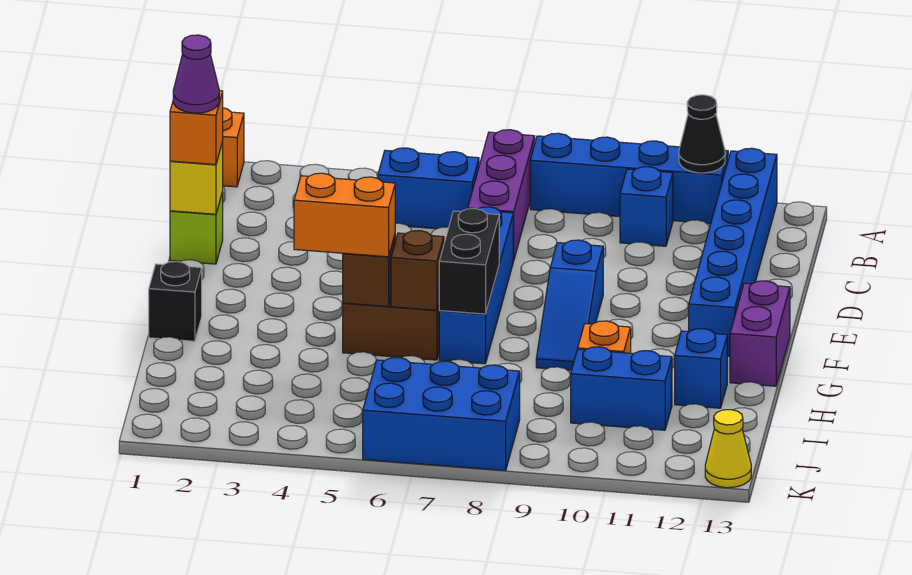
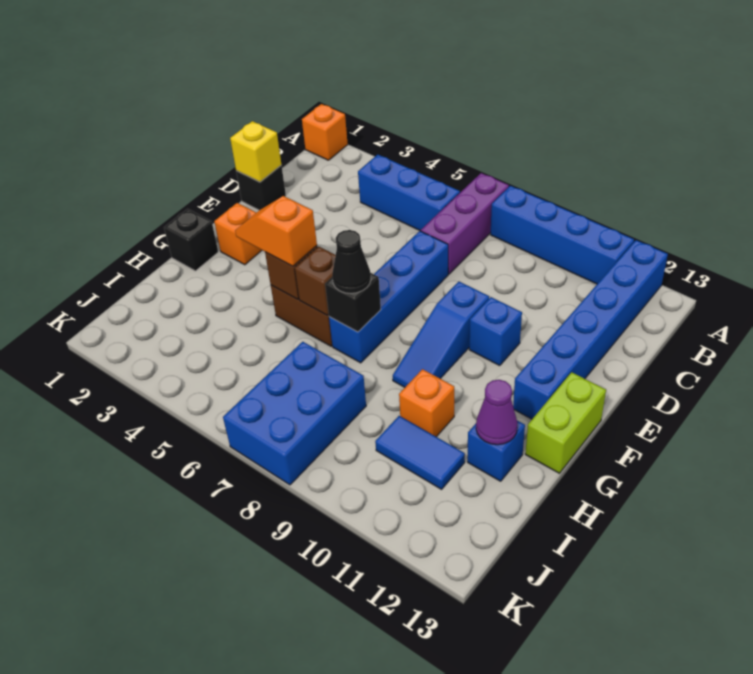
black cone A11 level 2 -> black cone G7 level 3
blue brick B5:B6 level 1 -> blue brick B4:B6 level 1
blue brick B10 level 1 -> blue brick E10 level 1
lime brick D1 level 1 -> black brick D1 level 1
orange brick D1 level 3 -> orange brick F2 level 1
purple cone D1 level 4 -> purple cone H12 level 2
black brick F7:G7 level 2 -> black brick G7 level 2
purple brick F13:G13 level 1 -> lime brick F13:G13 level 1
orange brick G4:G5 level 3 -> orange slope G4:G5 level 3 top 5
blue brick I10:I11 level 1 -> blue tile I10:I11 level 1
blue brick J6:K8 level 1 -> blue brick I7:K8 level 1
yellow cone K13 level 1 -> none

